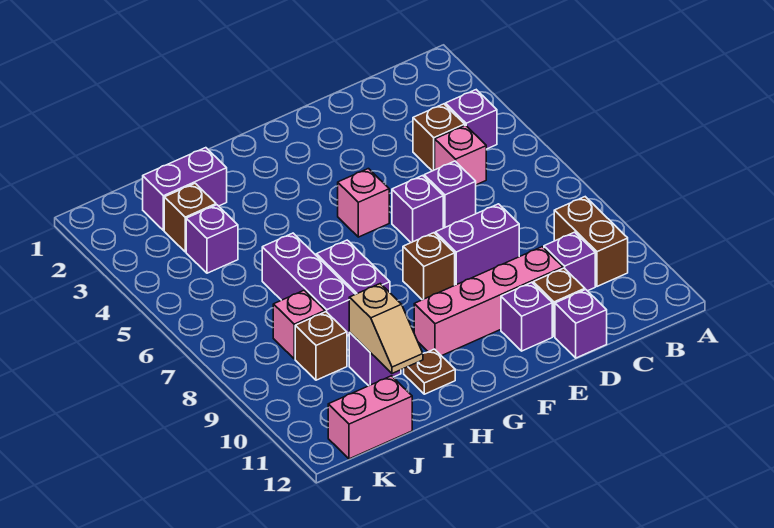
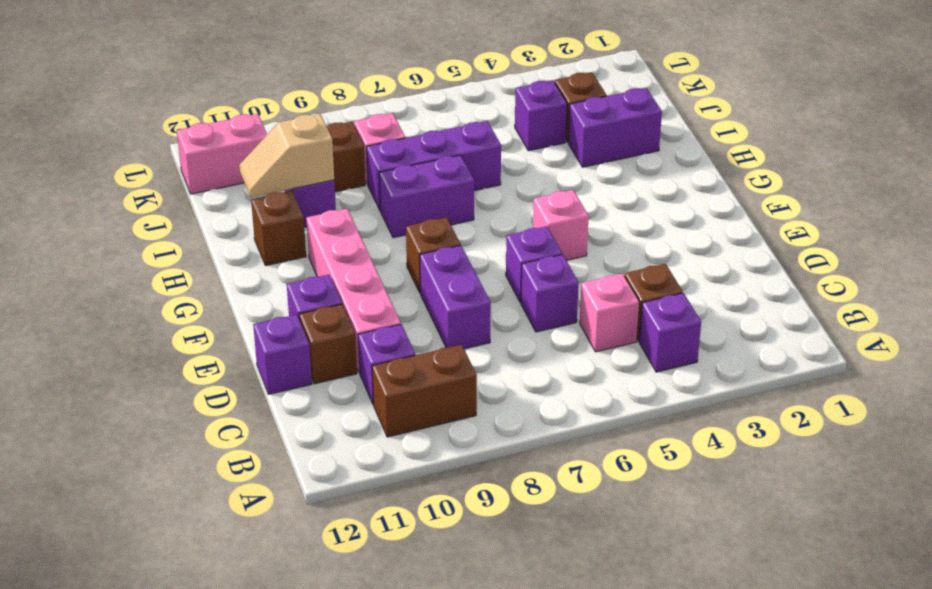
brown plate H11 level 1 -> brown brick H11 level 1
purple brick I2:J2 level 1 -> purple brick I2:I3 level 1
pink brick J12:K12 level 1 -> pink brick K11:K12 level 1

